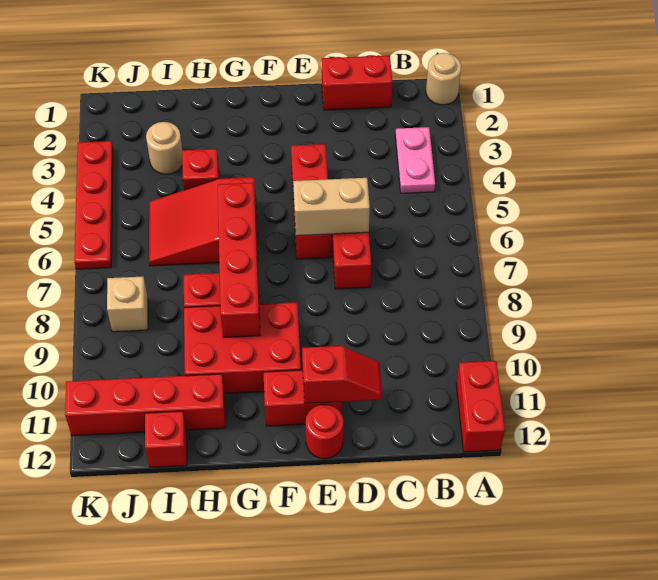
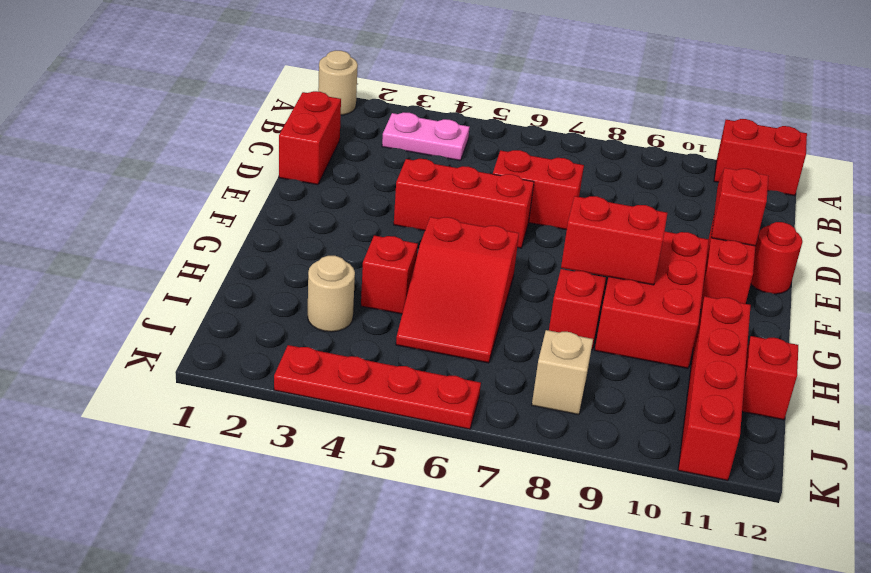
tan brick D6:E6 level 2 -> none
red brick G6:G9 level 2 -> red brick G8:G9 level 2

